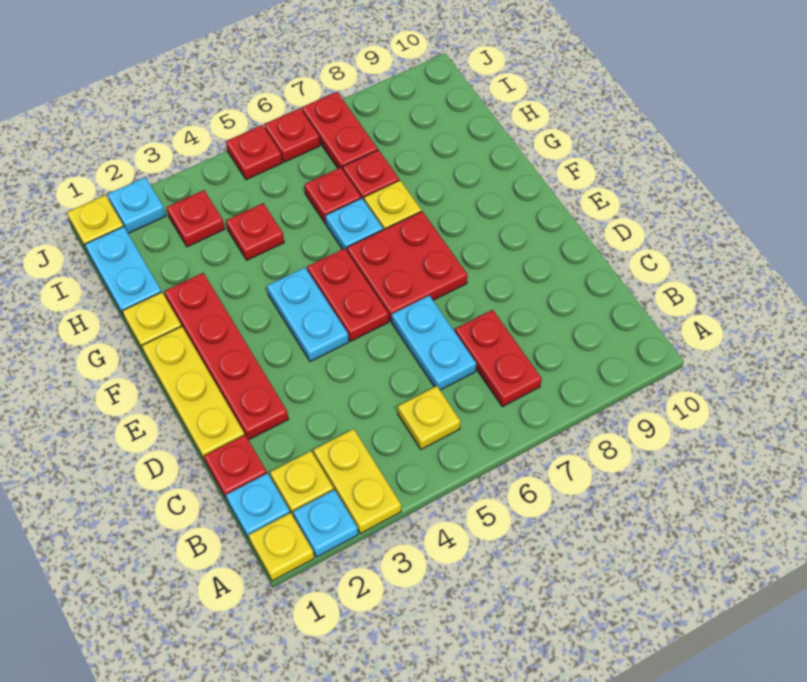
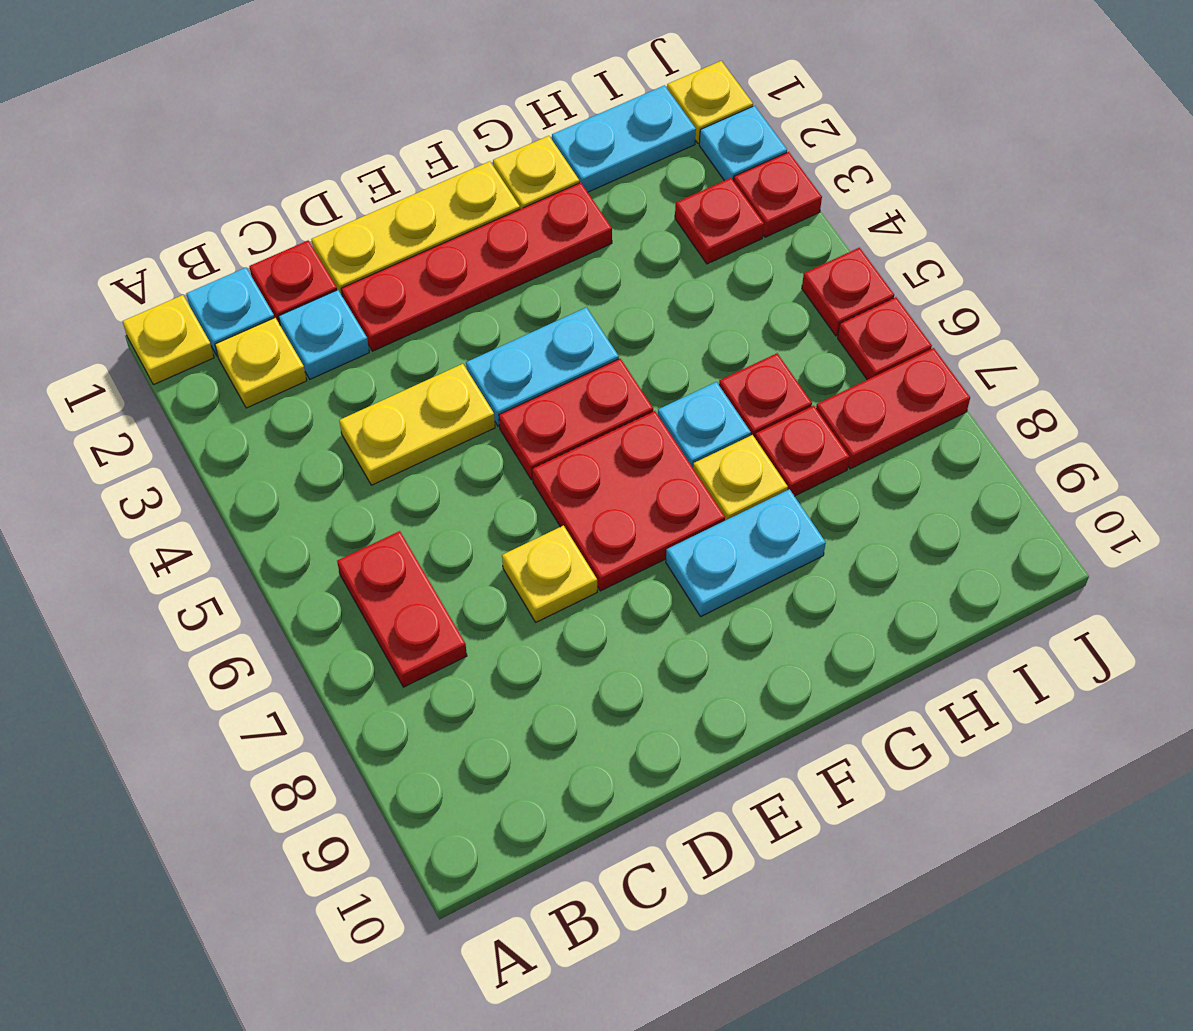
cyan plate A2 level 1 -> cyan plate C2 level 1
yellow plate A3:B3 level 1 -> yellow plate C4:D4 level 1
yellow plate B5 level 1 -> yellow plate D7 level 1
red plate B7:C7 level 1 -> red plate B6:B7 level 1
cyan plate C6:D6 level 1 -> cyan plate F8:G8 level 1
red plate H4 level 1 -> red plate J3 level 1

